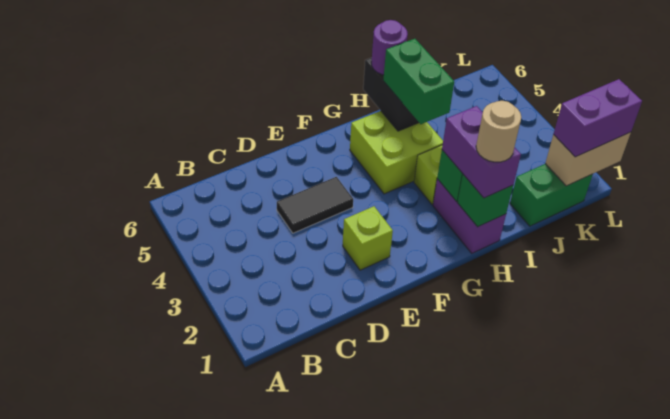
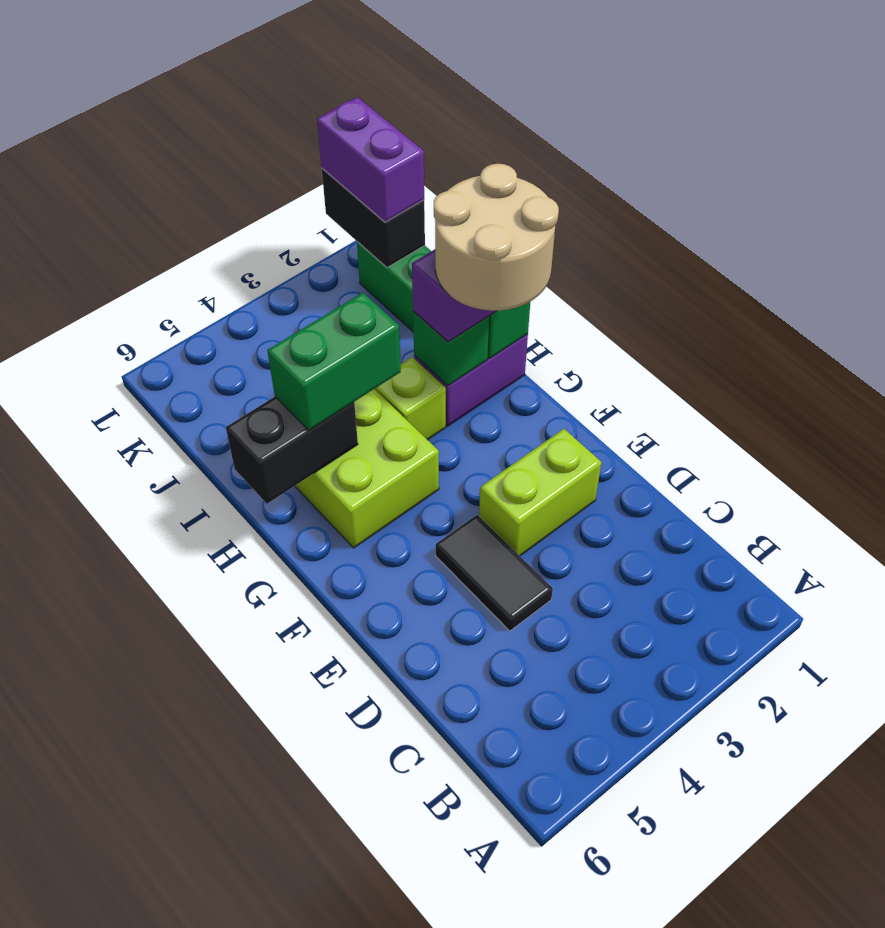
lime brick E2 level 1 -> lime brick E2:E3 level 1
tan round brick H1 level 4 -> tan round brick G1:H2 level 4
purple round brick H6 level 3 -> none
tan brick K1:L1 level 2 -> black brick K1:L1 level 2

